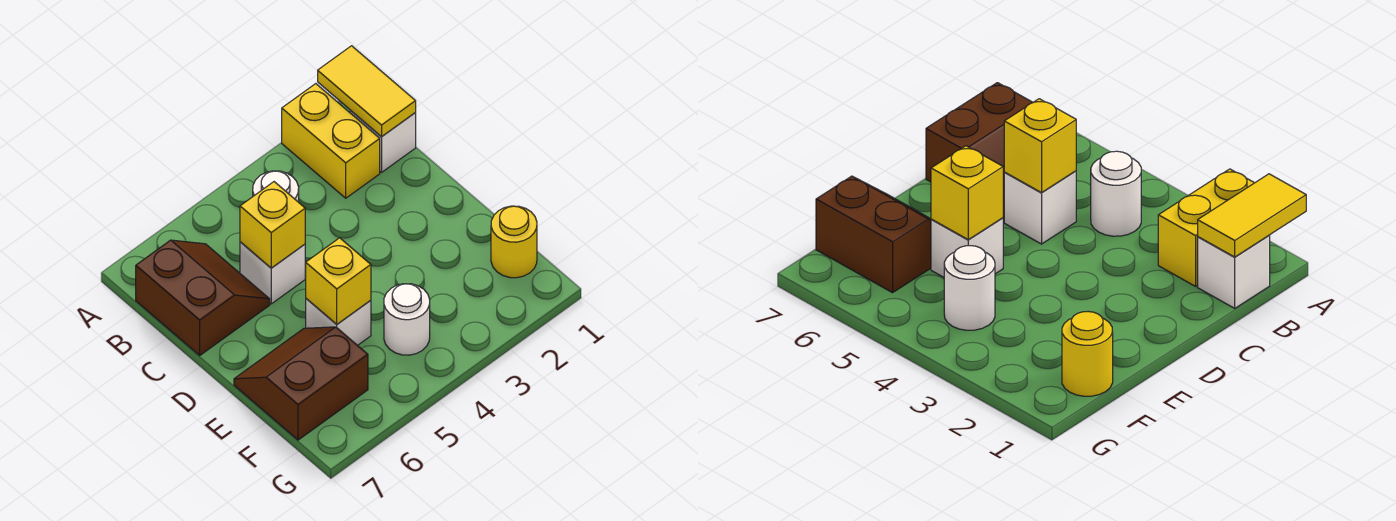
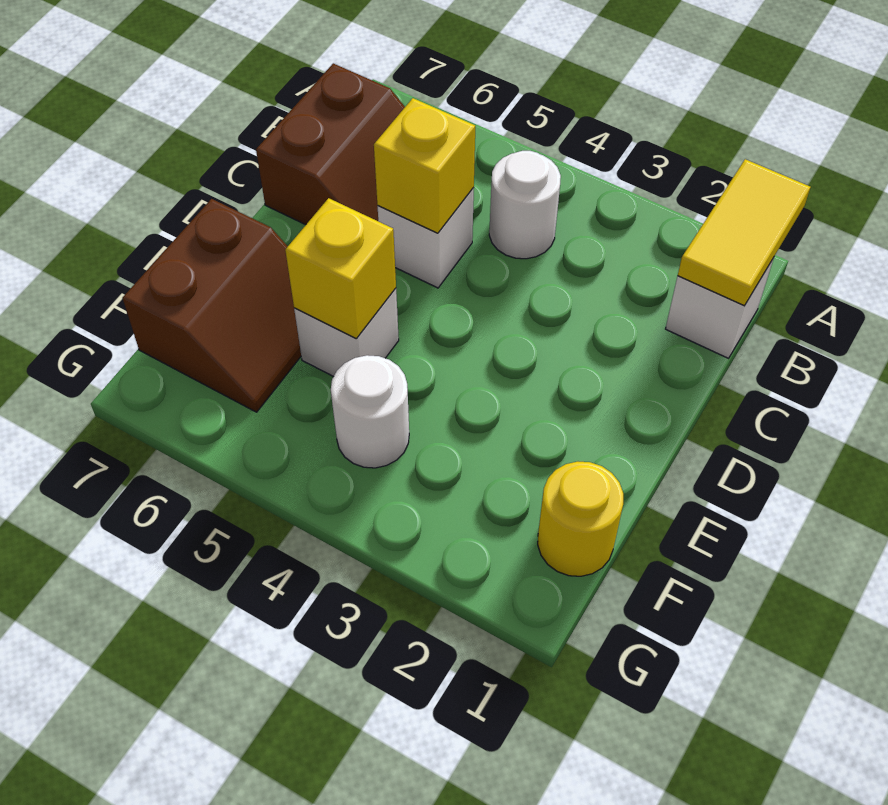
yellow brick A2:B2 level 1 -> none
brown slope E6:F7 level 1 top F -> brown slope E6:F7 level 1 top 7

